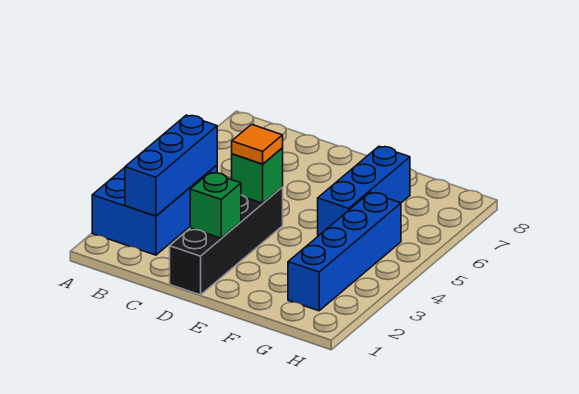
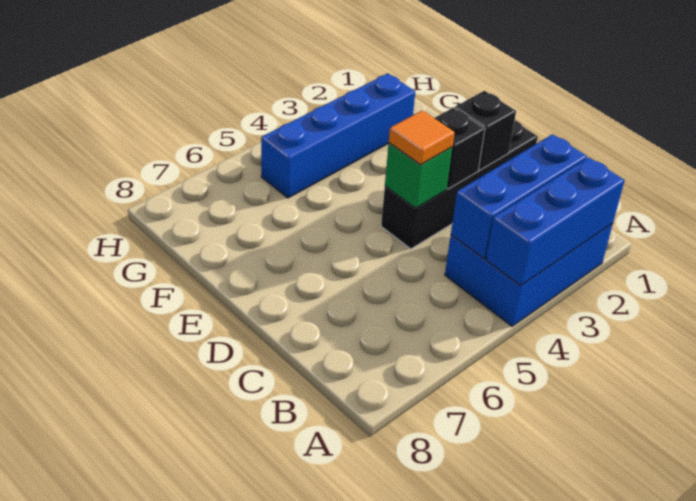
green brick D2 level 2 -> black brick D2 level 2
none -> black brick D3 level 2
blue brick F5:F7 level 1 -> blue brick A2:A4 level 2

